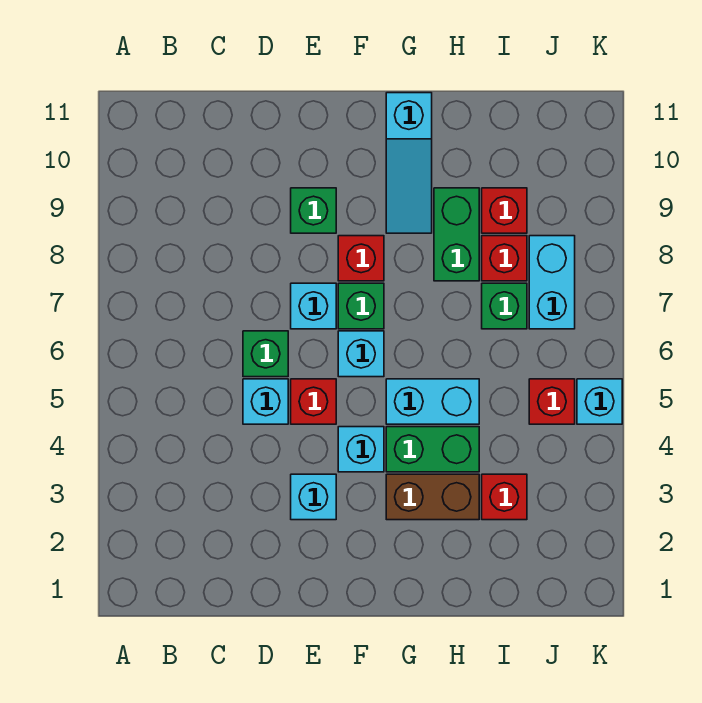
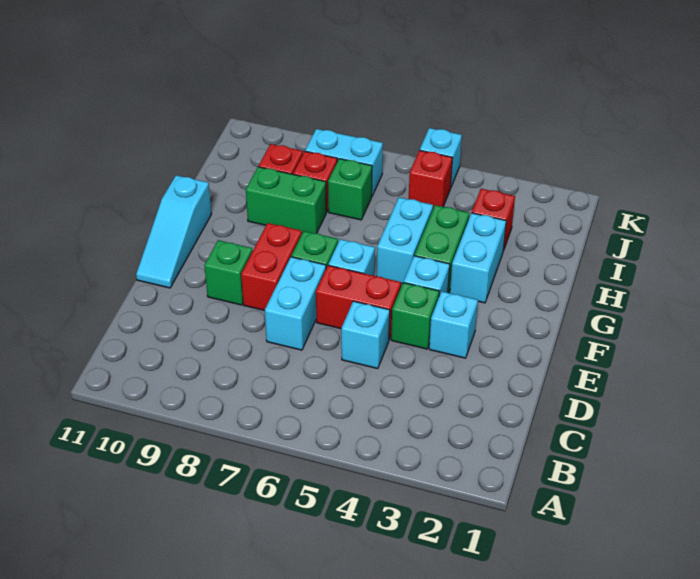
green brick D6 level 1 -> green brick E4 level 1
red brick E5 level 1 -> red brick E5:E6 level 1
cyan brick E7 level 1 -> cyan brick D7:E7 level 1
red brick F8 level 1 -> red brick E8:F8 level 1
brown brick G3:H3 level 1 -> cyan brick G3:H3 level 1
cyan slope G9:G11 level 1 top 11 -> cyan slope E11:G11 level 1 top G

